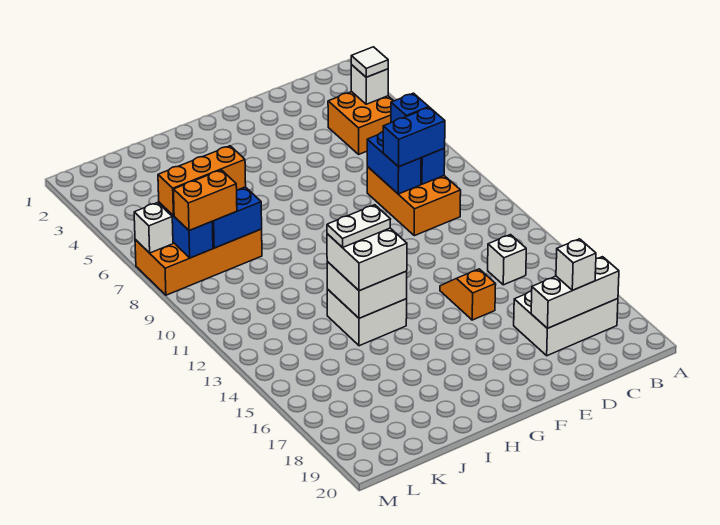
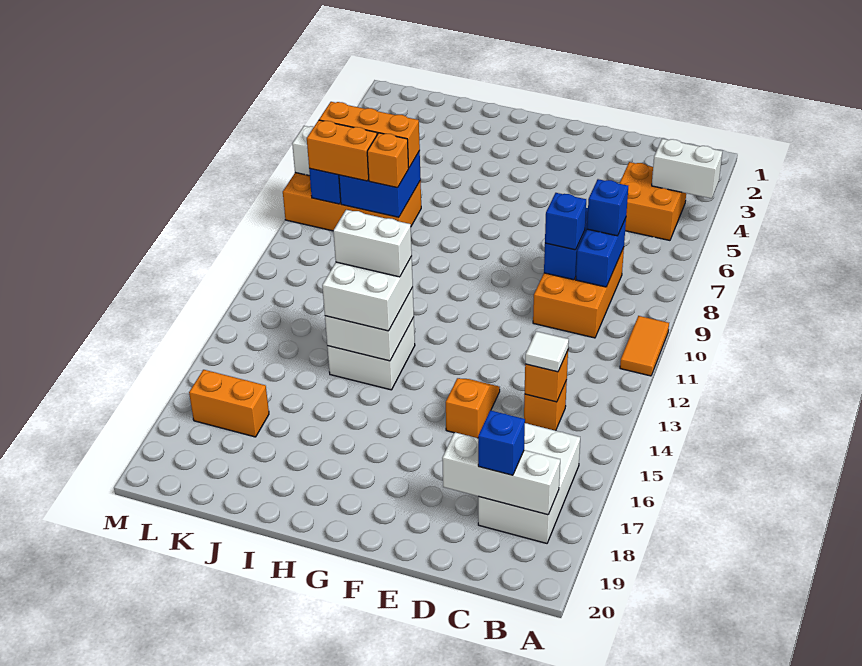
none -> orange tile A10:A11 level 1
white brick B4 level 2 -> white brick A4:B4 level 2
white tile B4 level 3 -> white tile C14 level 3
white brick B17:D18 level 1 -> white brick B16:C18 level 1
blue brick C9:D9 level 3 -> blue brick D9 level 3
white brick C14 level 1 -> orange brick C14 level 1
none -> orange brick C14 level 2
white brick C18 level 3 -> blue brick C18 level 3
white plate H13:I13 level 4 -> white brick H13:I13 level 4
none -> orange brick J8 level 3
none -> orange brick K17:L17 level 1

